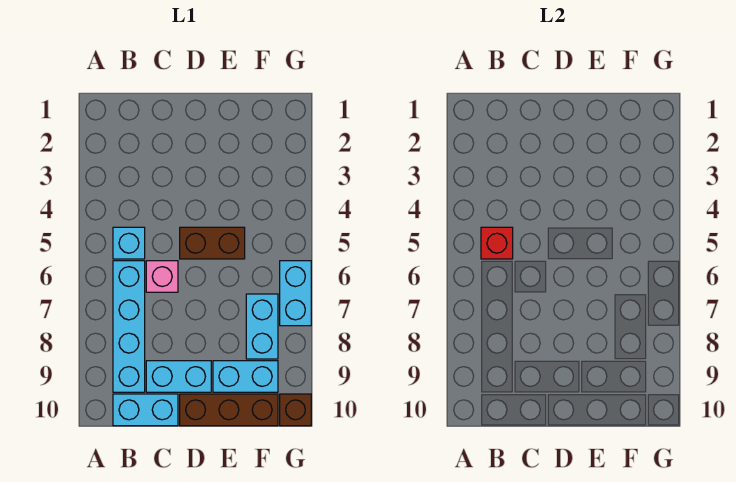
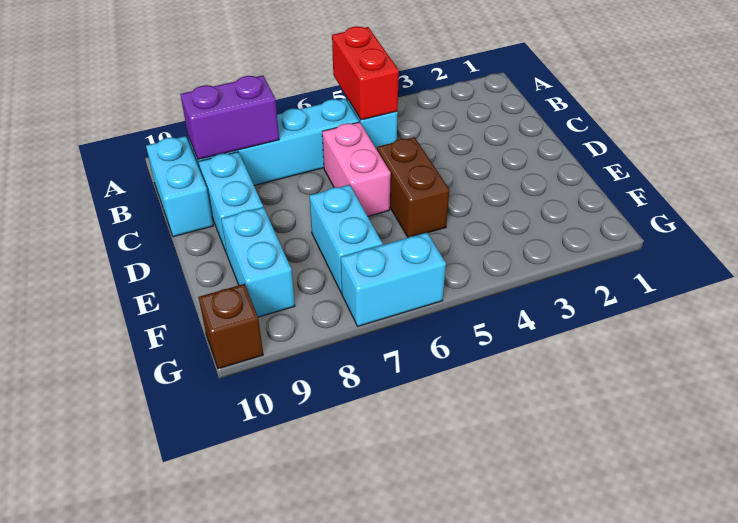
red brick B5 level 2 -> red brick A5:B5 level 2
none -> purple brick B8:B9 level 2
pink brick C6 level 1 -> pink brick C6:D6 level 1
brown brick D10:F10 level 1 -> none
cyan brick F7:F8 level 1 -> cyan brick E7:F7 level 1

